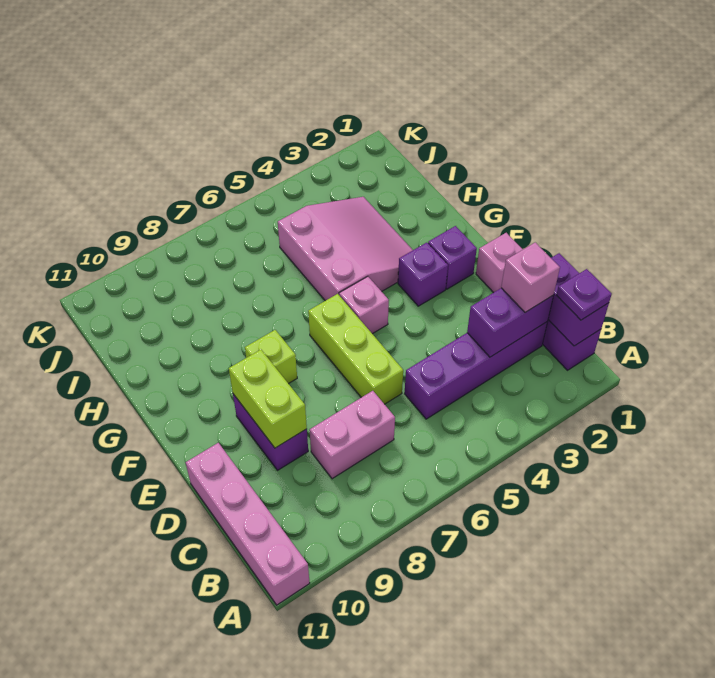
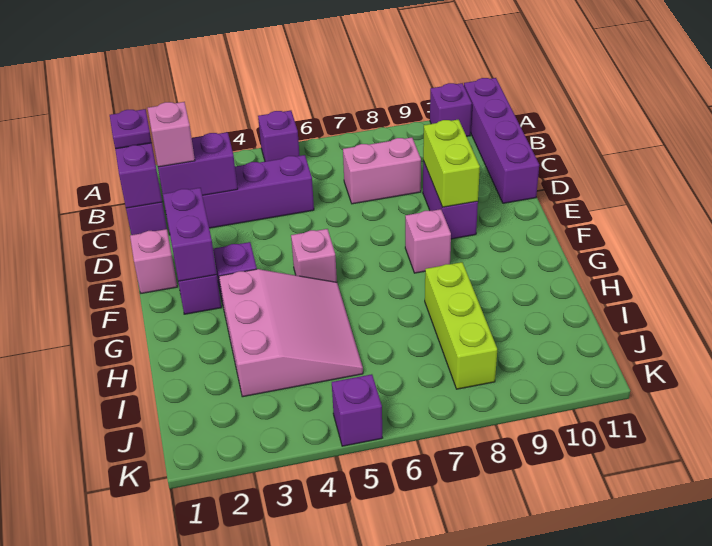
none -> purple brick A5 level 1
none -> purple brick A10 level 1
pink brick A11:D11 level 1 -> purple brick A11:D11 level 1
lime brick D6:F6 level 1 -> lime brick H8:J8 level 1
none -> purple brick E2:F2 level 2
lime brick F8 level 1 -> pink brick F8 level 1
pink slope G3:I5 level 1 top 5 -> pink slope G3:I5 level 1 top 3
none -> purple brick K5 level 1

